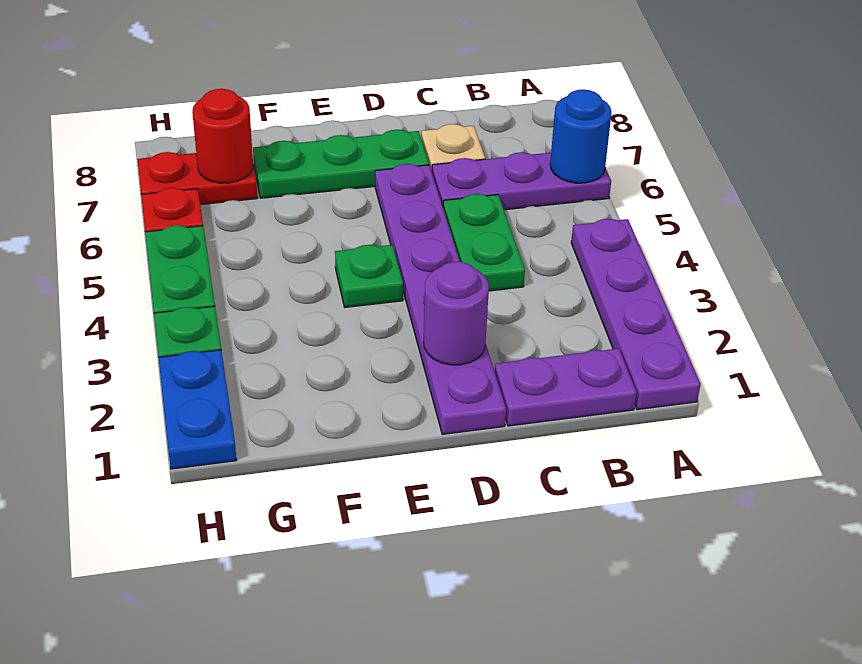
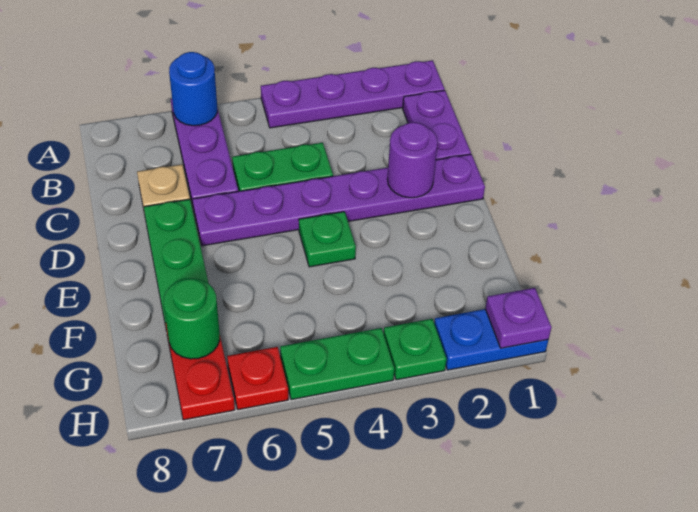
red round brick G7 level 2 -> green round brick G7 level 2
none -> purple plate H1 level 2

